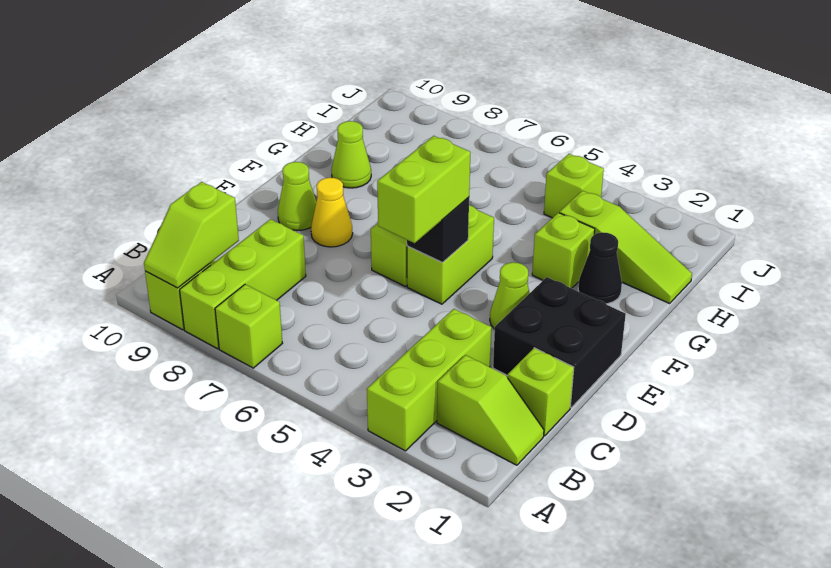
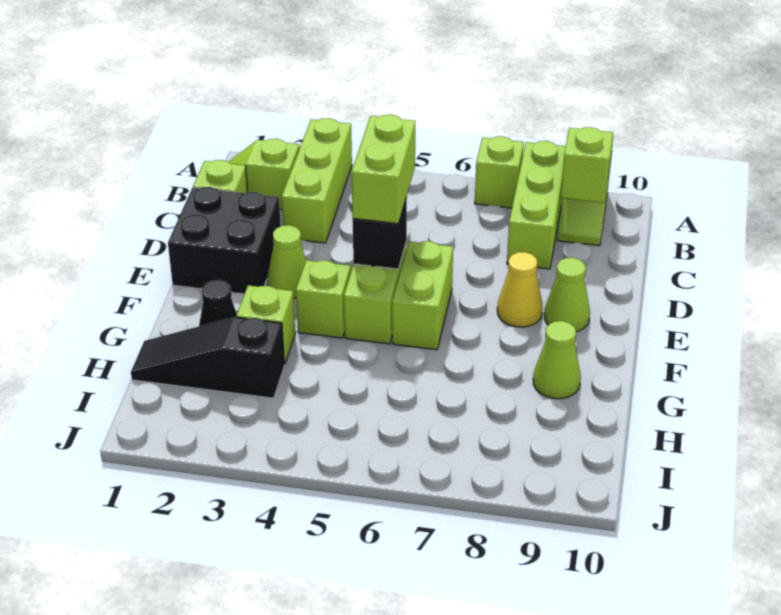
lime slope H1:H3 level 1 top 3 -> black slope H1:H3 level 1 top 3
lime brick I4 level 1 -> lime brick F4 level 1

